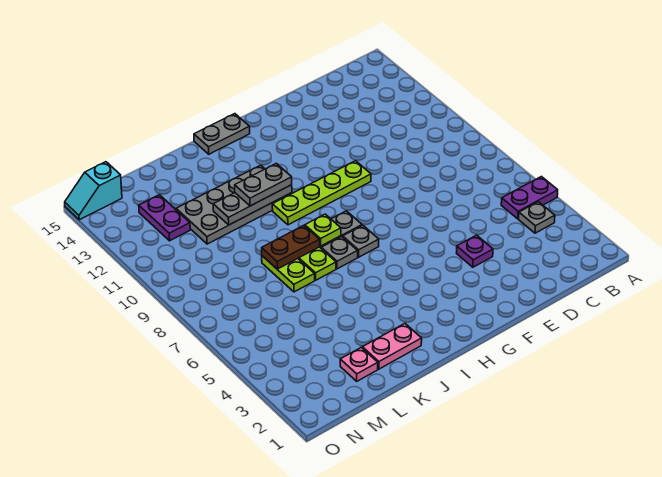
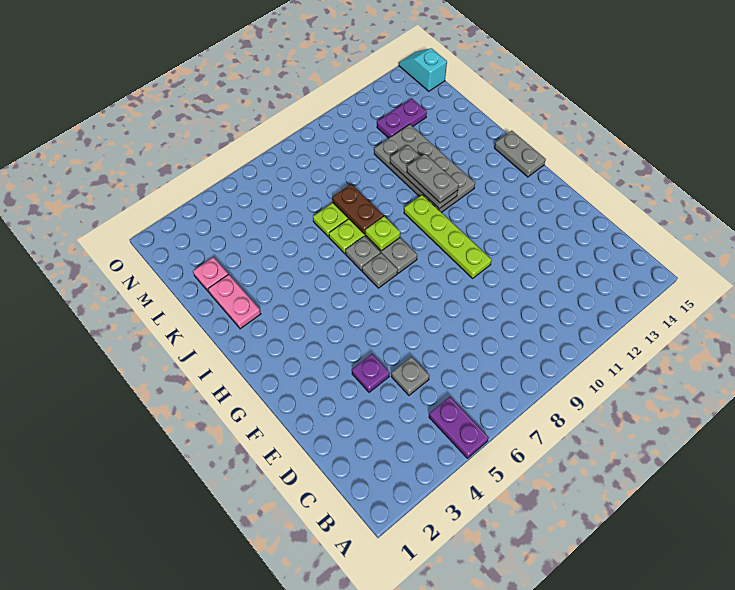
grey plate B4 level 1 -> grey plate D5 level 1

